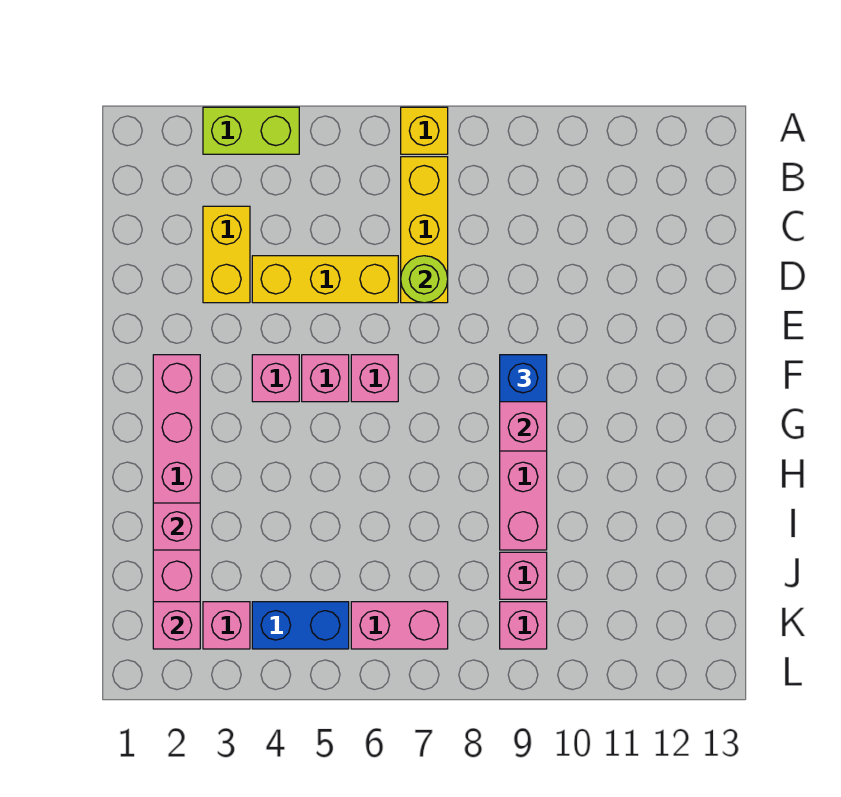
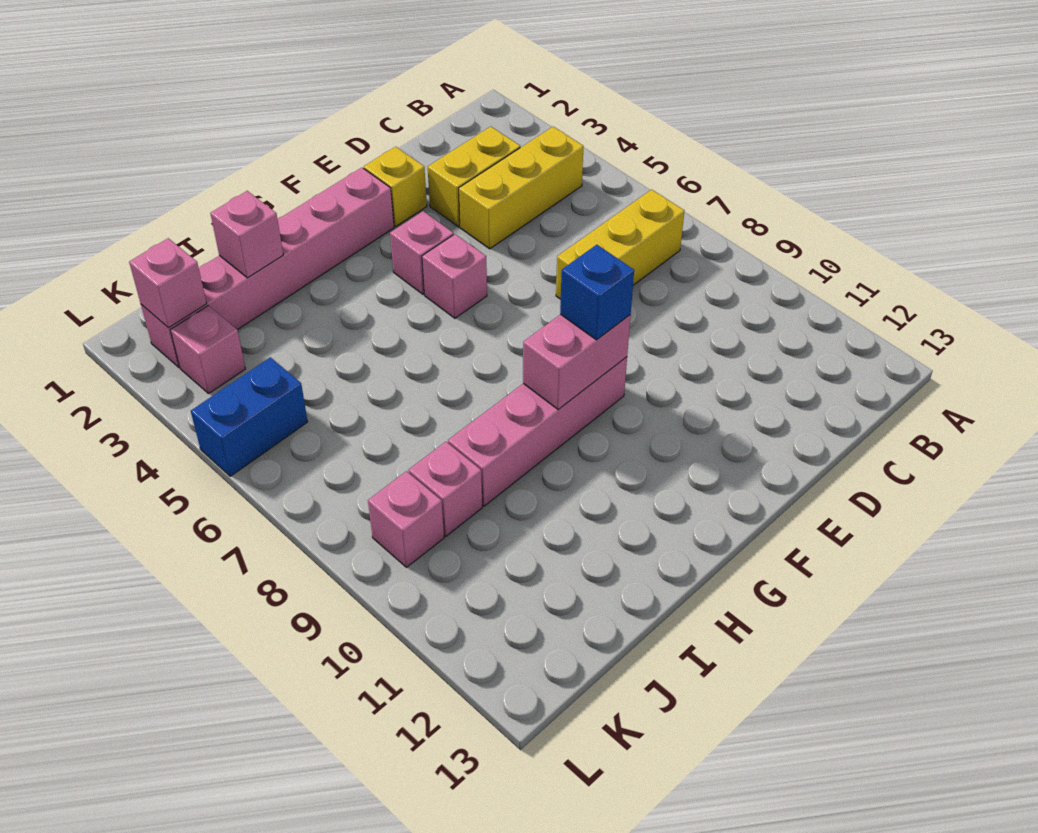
lime brick A3:A4 level 1 -> none
yellow brick A7 level 1 -> yellow brick E2 level 1
yellow brick D4:D6 level 1 -> yellow brick B4:D4 level 1
lime round brick D7 level 2 -> none
pink brick F6 level 1 -> none
blue brick K4:K5 level 1 -> blue brick K5:L5 level 1
pink brick K6:K7 level 1 -> none

